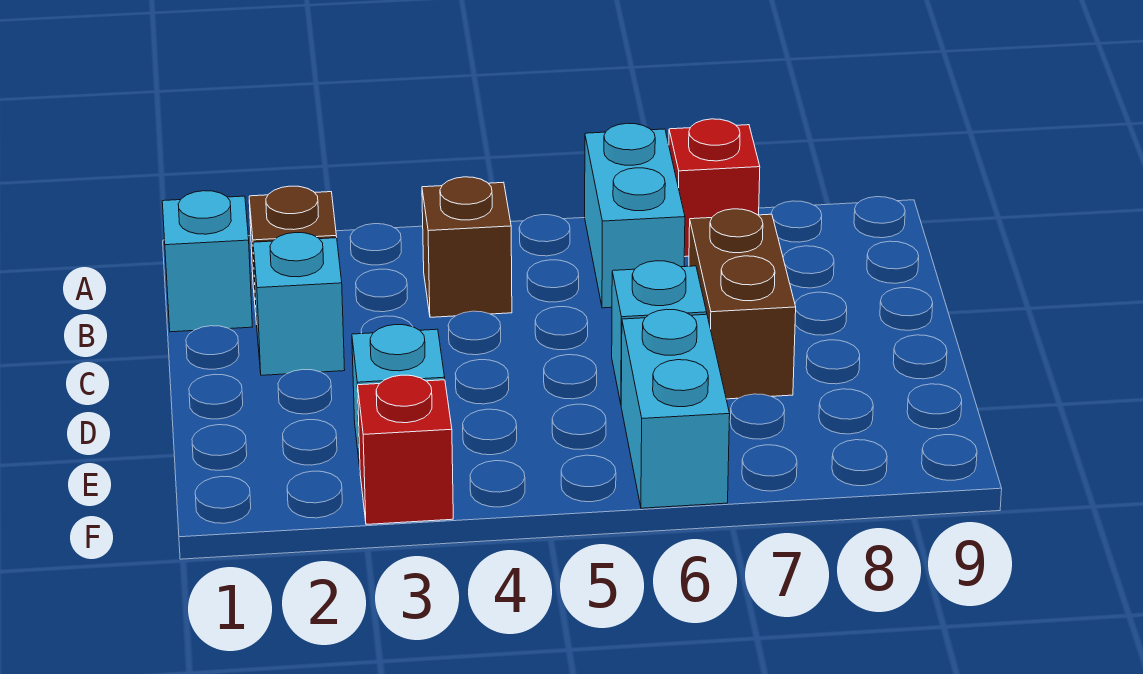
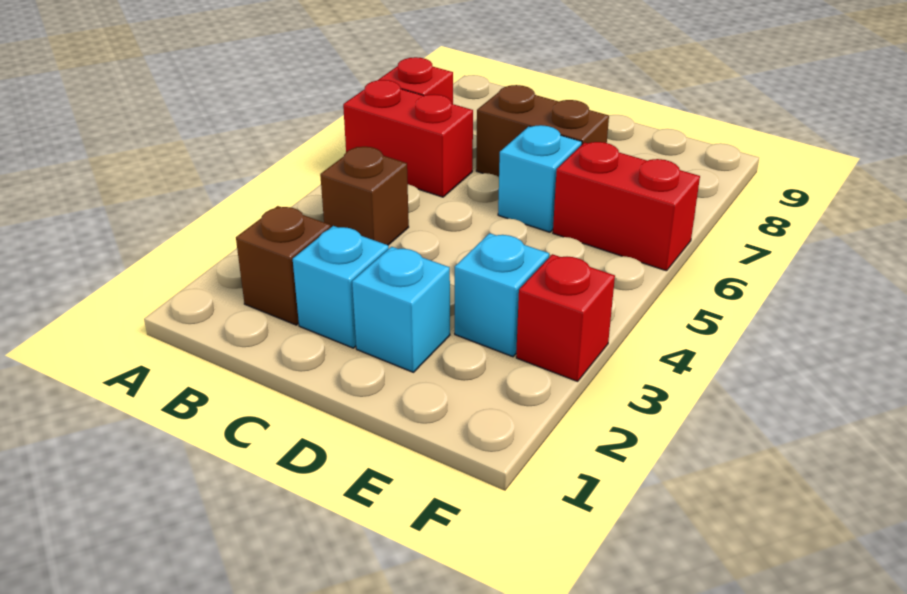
cyan brick A6:B6 level 1 -> red brick A6:B6 level 1
cyan brick B1 level 1 -> cyan brick D2 level 1
cyan brick E6:F6 level 1 -> red brick E6:F6 level 1

